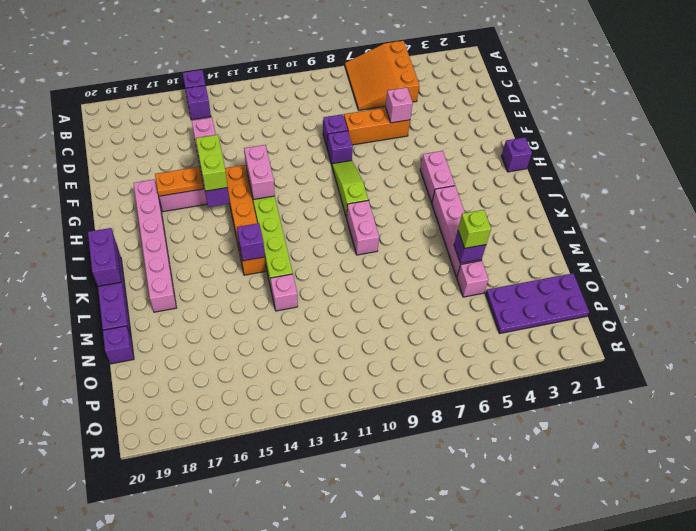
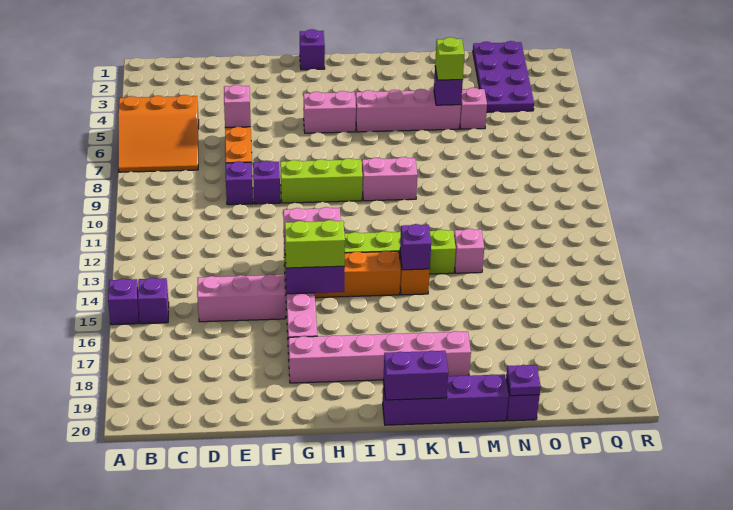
lime slope G9:I9 level 1 top I -> lime brick G9:I9 level 1
orange plate G16:G17 level 2 -> none
none -> purple plate N20 level 2

